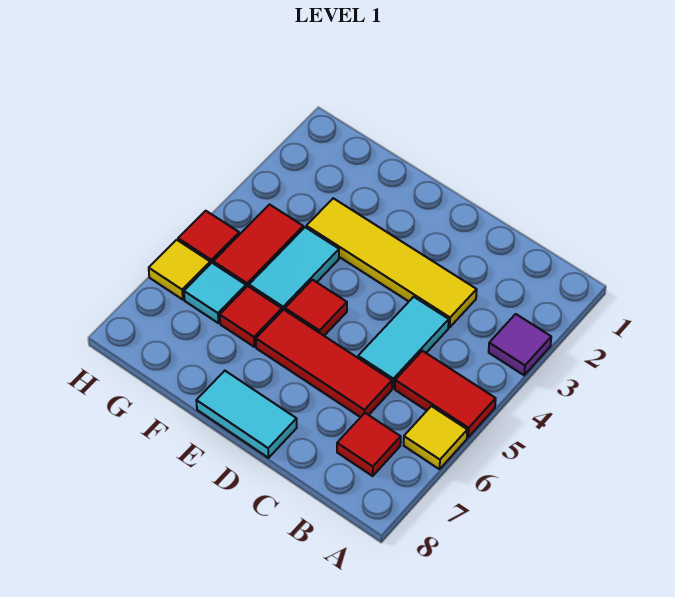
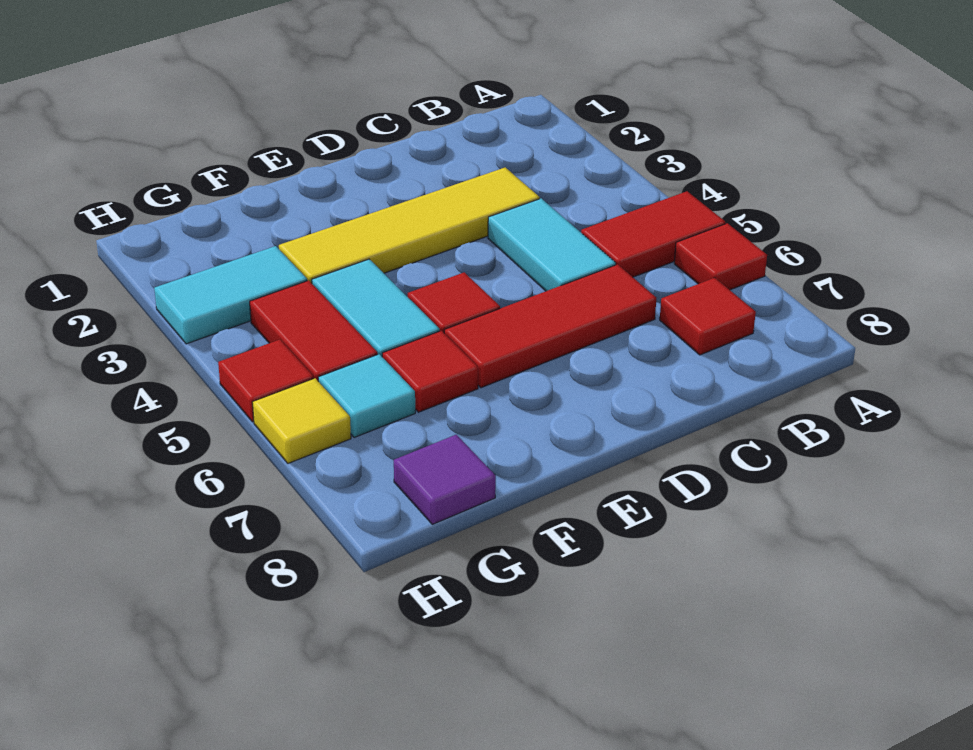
purple tile A3 level 1 -> purple tile G8 level 1
yellow tile A6 level 1 -> red tile A6 level 1
cyan tile D8:E8 level 1 -> cyan tile G3:H3 level 1

